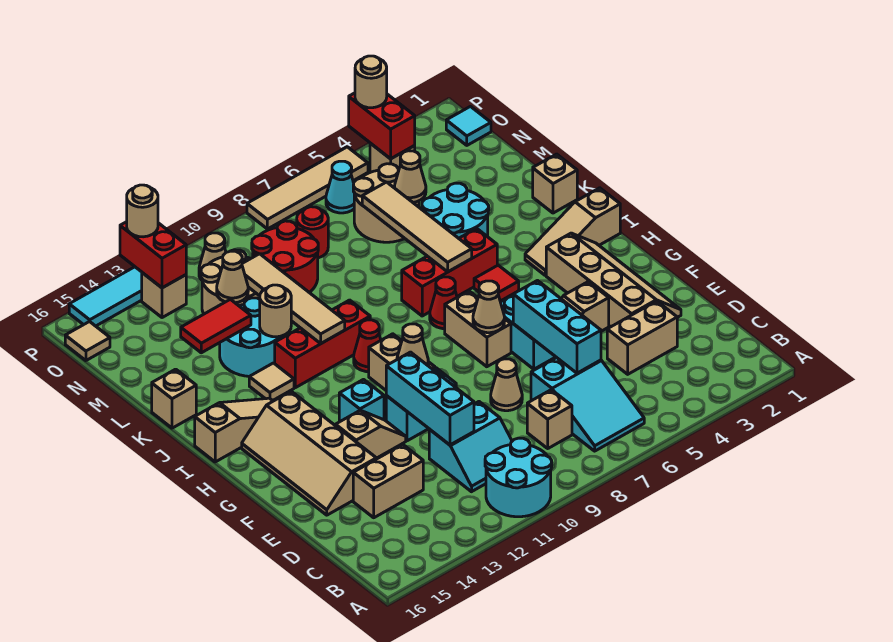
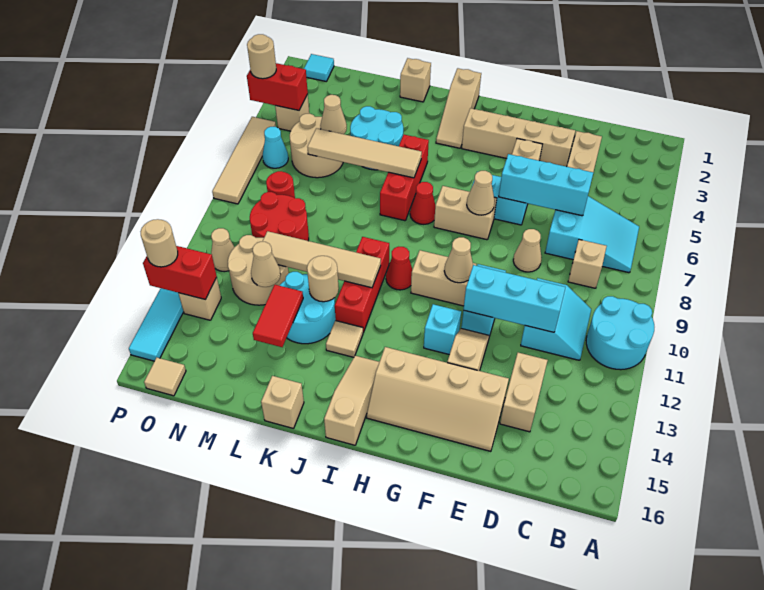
red tile I5 level 1 -> none

